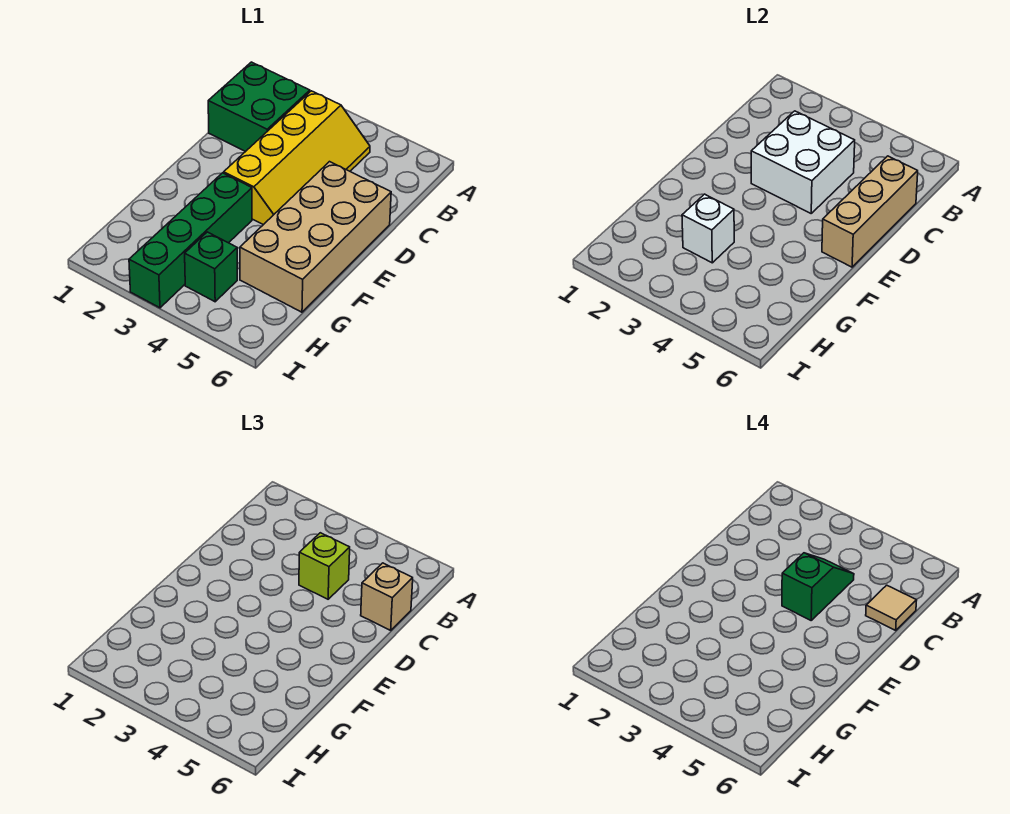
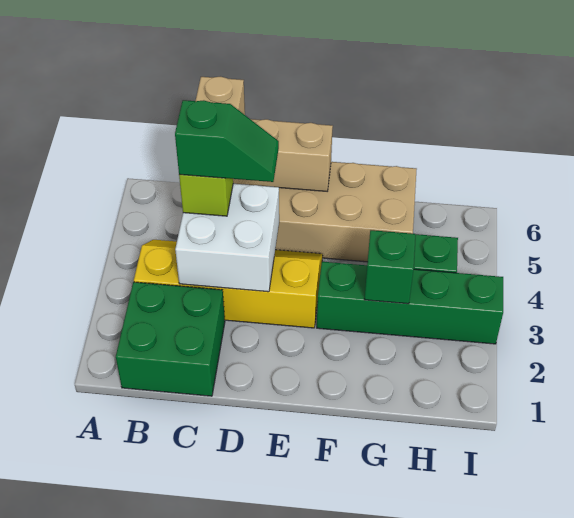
green slope C4:D4 level 4 top D -> green slope C4:D4 level 4 top C
tan tile C6 level 4 -> none
white brick G3 level 2 -> green brick G3 level 2

